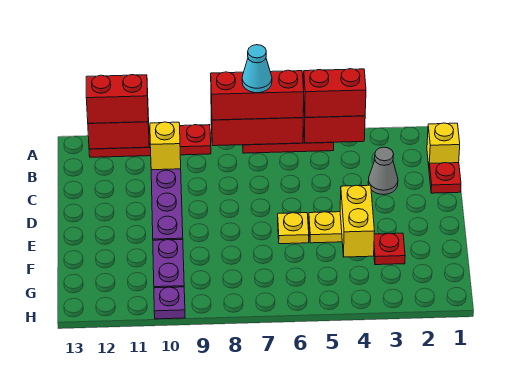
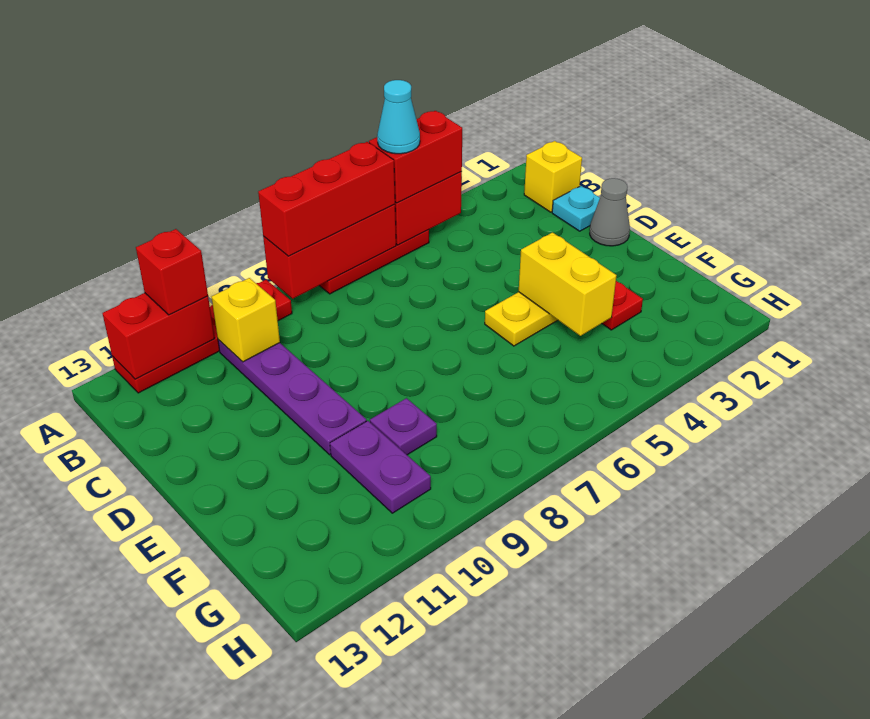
cyan cone A7 level 4 -> cyan cone A5 level 4
red brick A11:A12 level 3 -> red brick A11 level 3
red plate C1 level 1 -> cyan plate C1 level 1
grey cone C3 level 1 -> grey cone D1 level 1
yellow plate E6 level 1 -> none
purple plate H10 level 1 -> purple plate F9 level 1

